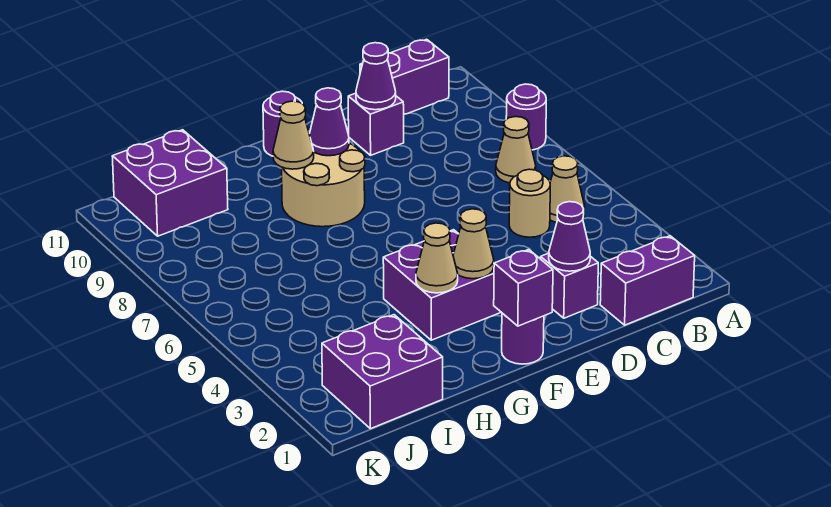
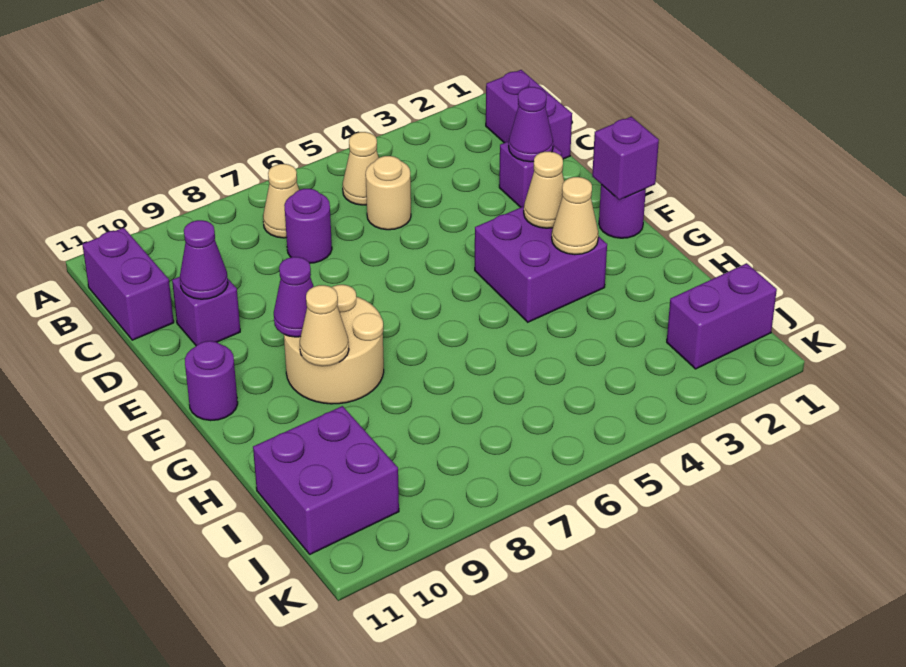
purple round brick A8 level 1 -> purple round brick C7 level 1
purple brick I1:J2 level 1 -> purple brick J1:J2 level 1

